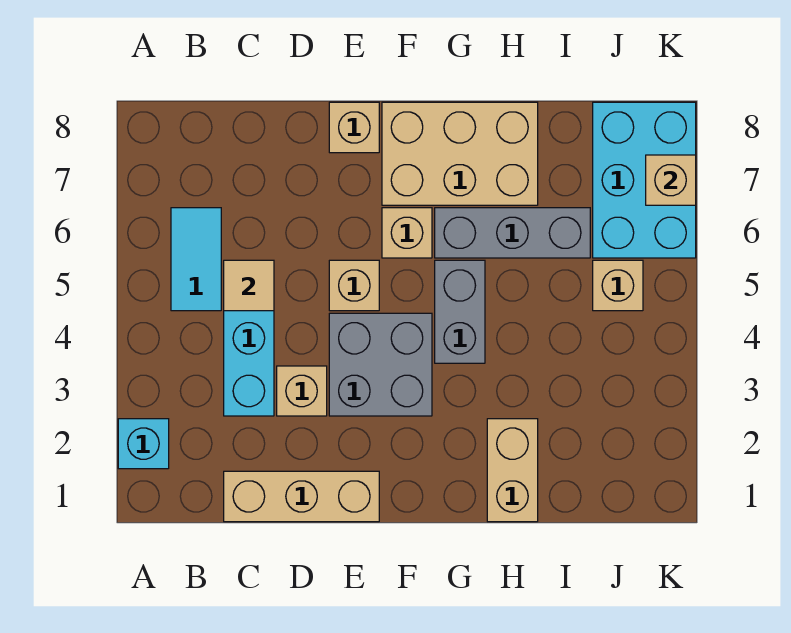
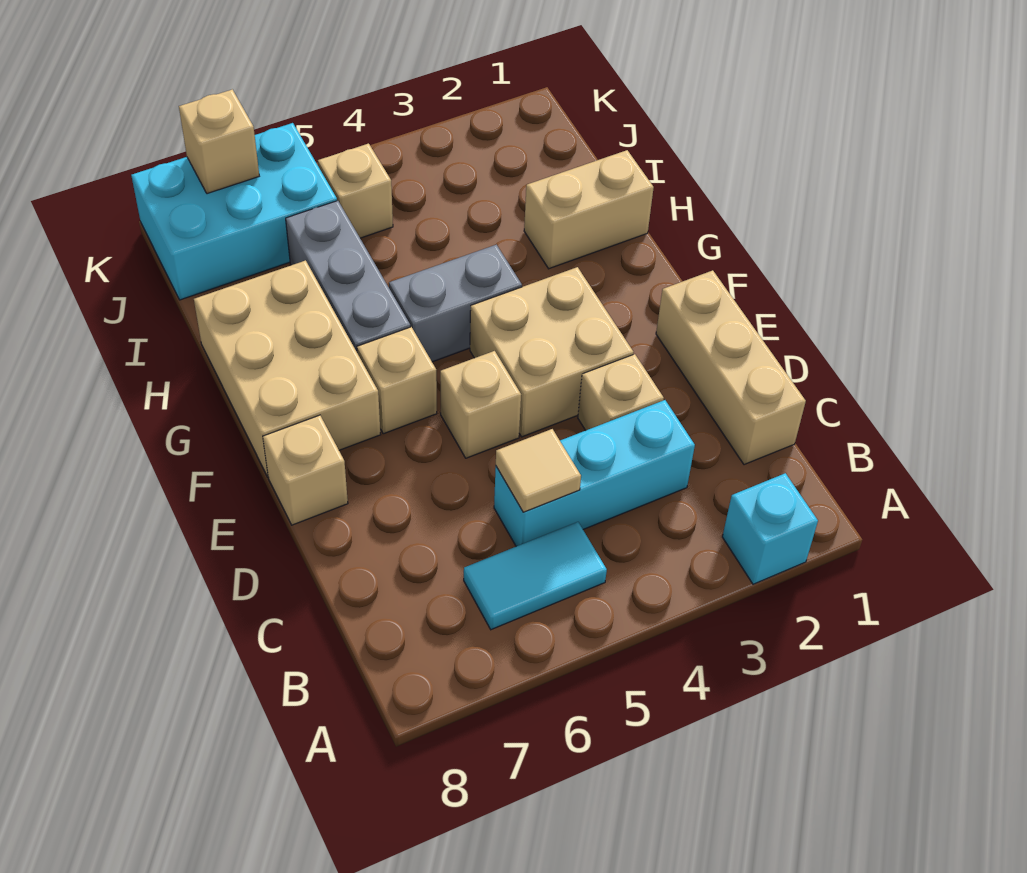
grey brick E3:F4 level 1 -> tan brick E3:F4 level 1

